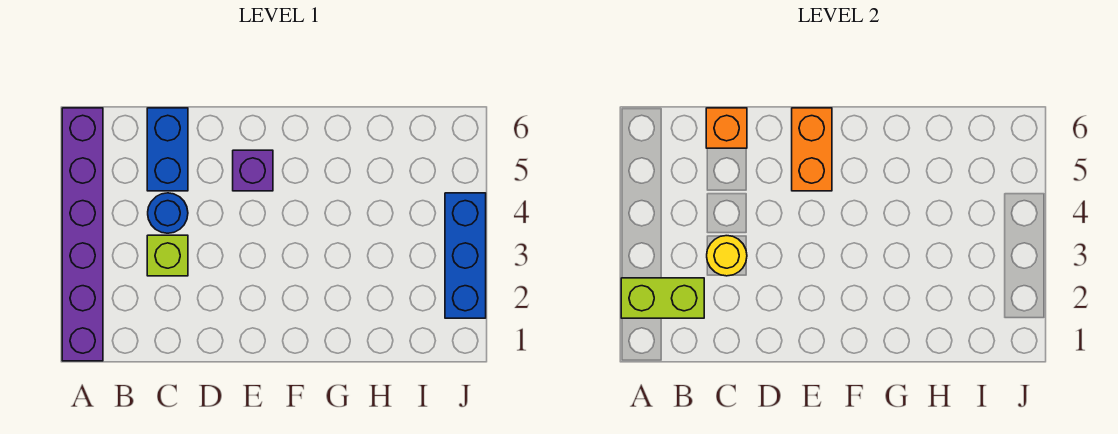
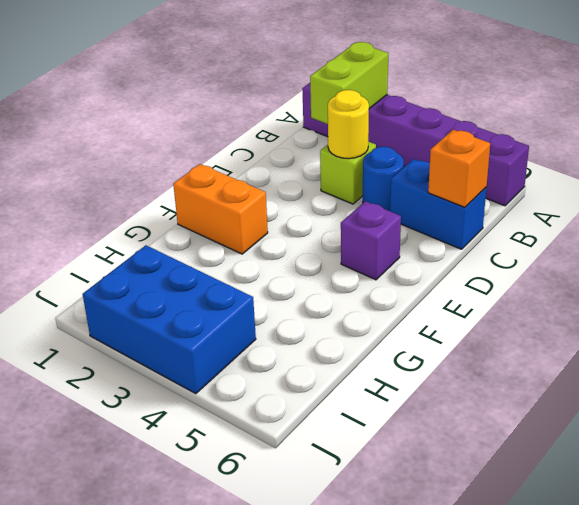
orange brick E5:E6 level 2 -> orange brick F1:F2 level 1
blue brick J2:J4 level 1 -> blue brick I2:J4 level 1

